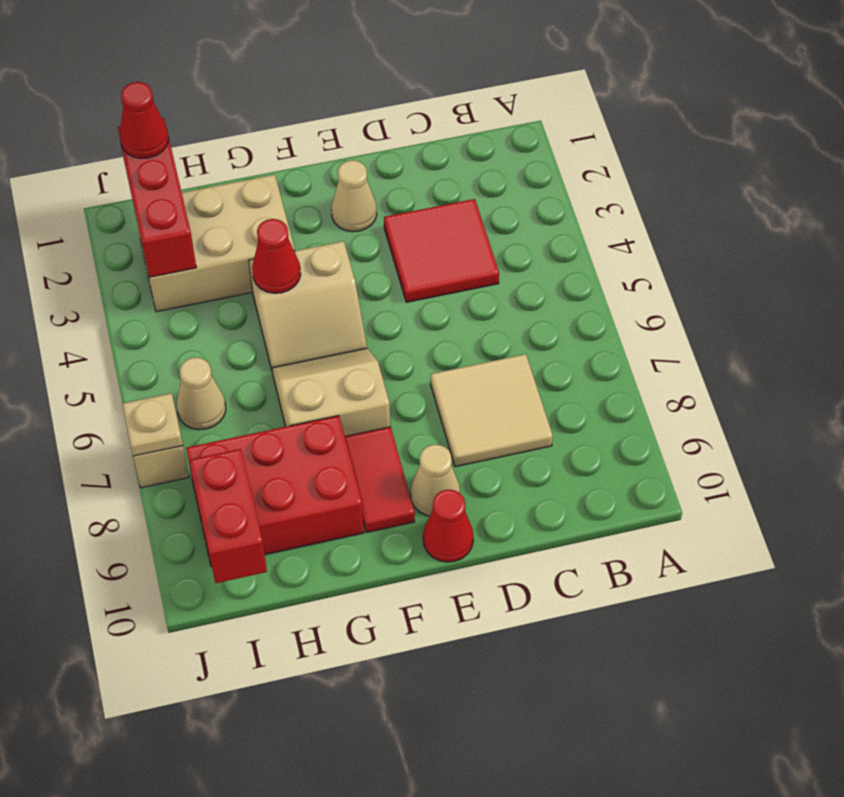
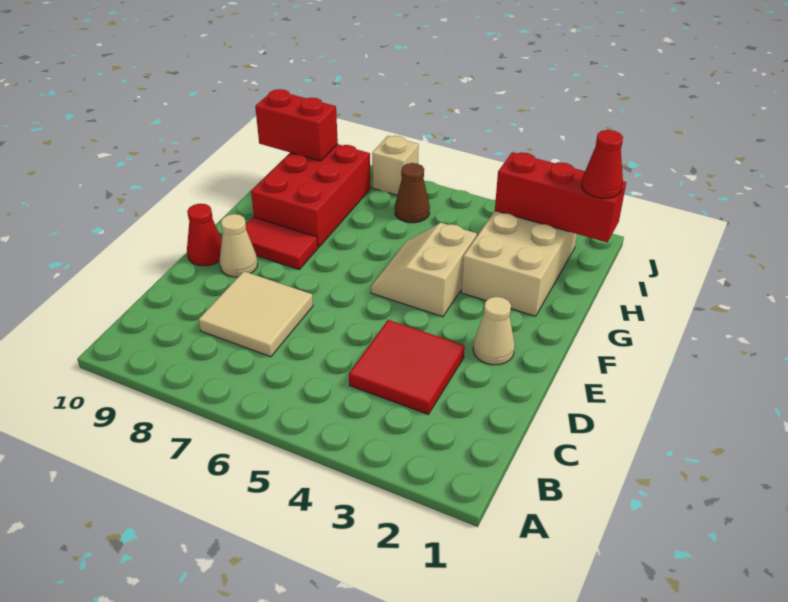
tan slope F6:G7 level 1 top 7 -> none
red cone G4 level 2 -> none
tan cone I6 level 1 -> brown cone I6 level 1
tan plate J7 level 2 -> none

